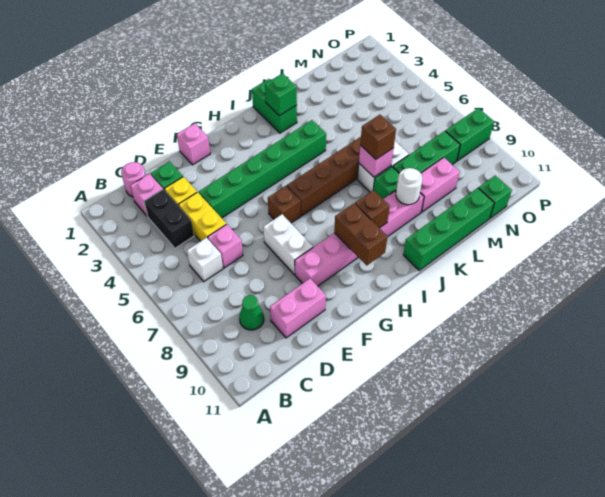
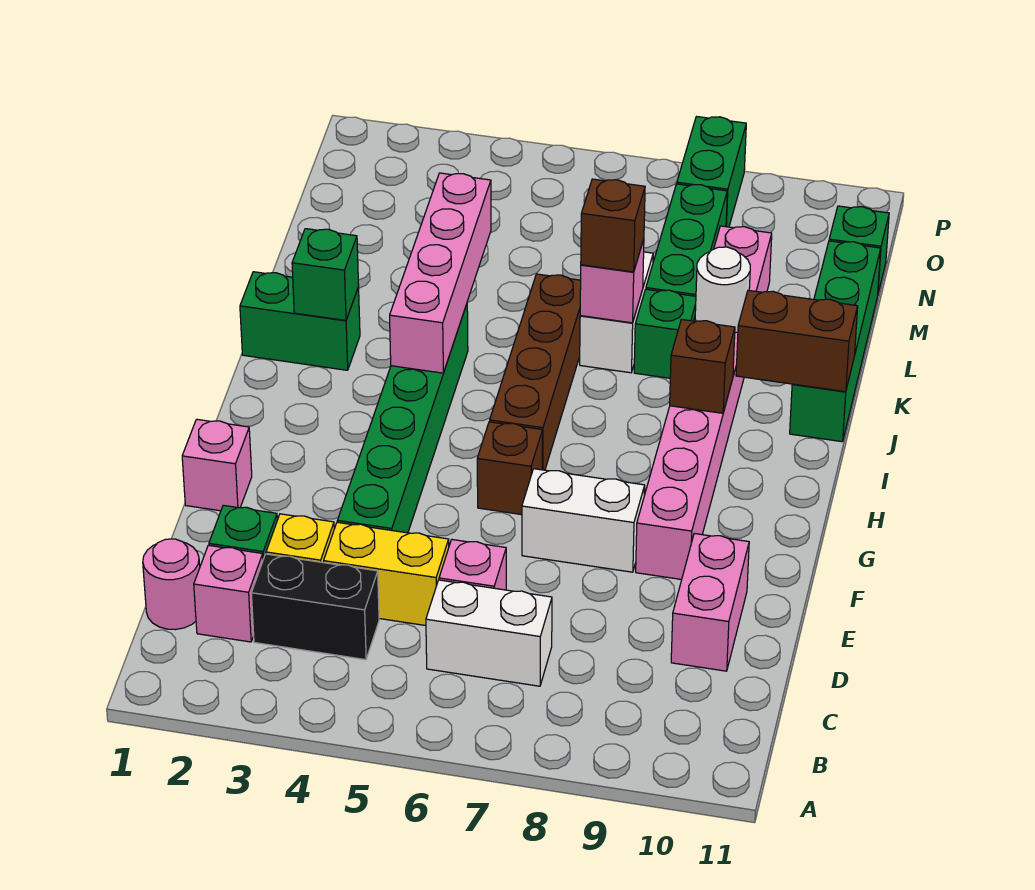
white brick C6 level 1 -> white brick C6:C7 level 1
green cone C9 level 1 -> none
brown brick H9:H10 level 2 -> brown brick J10:J11 level 2
none -> pink brick I4:L4 level 2

